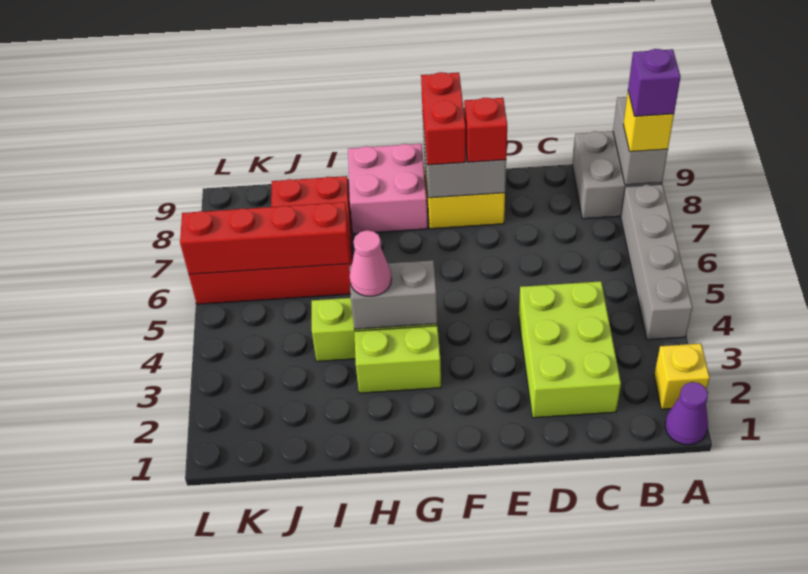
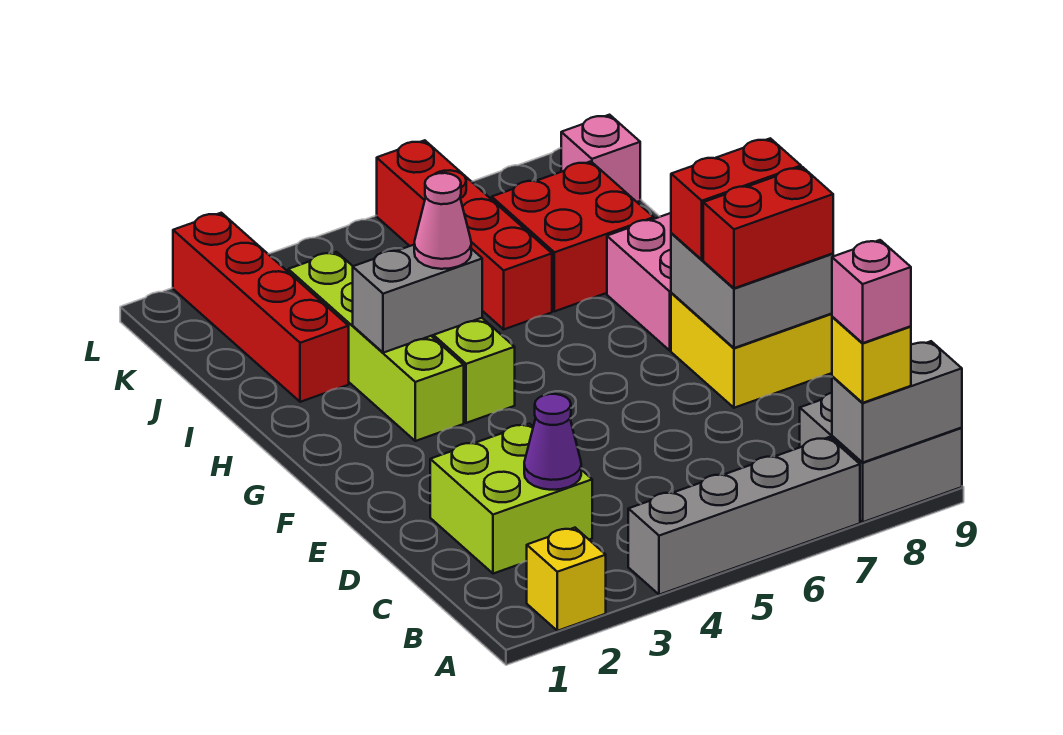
purple cone A1 level 1 -> purple cone C3 level 2
purple brick A8 level 4 -> pink brick A8 level 4
lime brick C2:D4 level 1 -> lime brick C2:D3 level 1
red brick E8 level 3 -> red brick E8:E9 level 3
lime brick G3:H3 level 1 -> lime brick G3:J3 level 1
grey brick G4:H4 level 2 -> grey brick H3:H4 level 2
red brick I6:L6 level 2 -> red brick I2:L2 level 1
none -> pink brick K9 level 1

